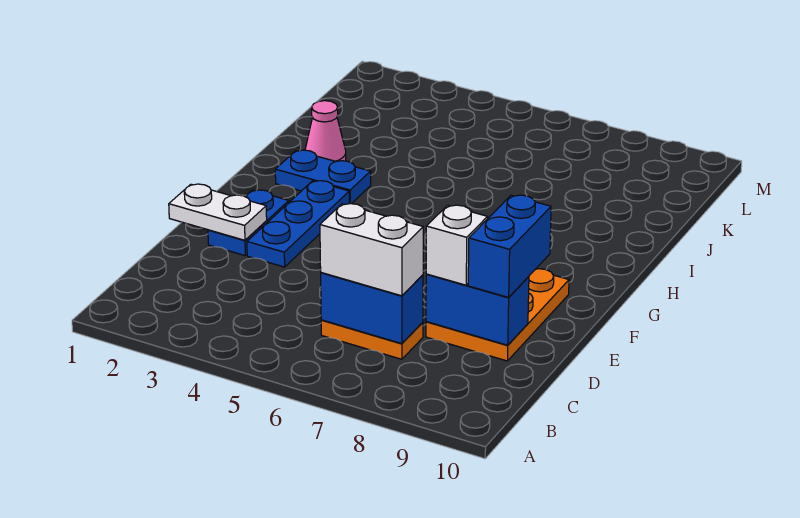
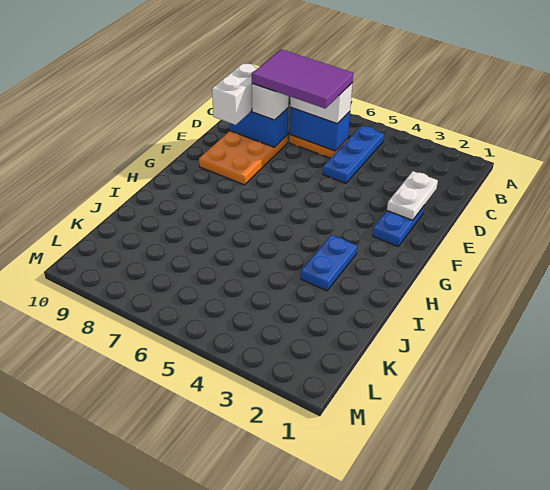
none -> purple tile C6:D8 level 4
blue brick D9:E9 level 3 -> white brick D9:E9 level 3
white plate E1:E2 level 2 -> white plate D2:E2 level 2
blue plate E3:G3 level 1 -> blue plate B5:D5 level 1
blue plate H2:H3 level 1 -> blue plate H3:I3 level 1
pink cone I2 level 1 -> none

